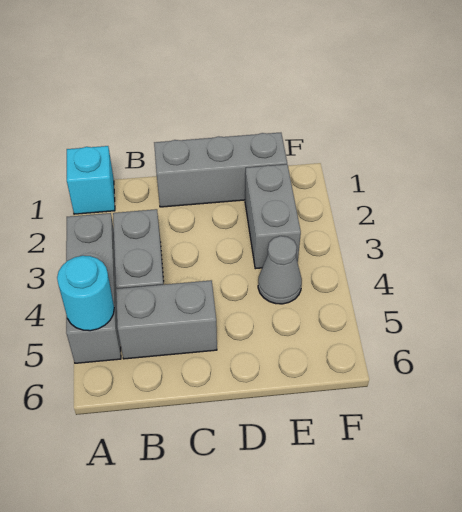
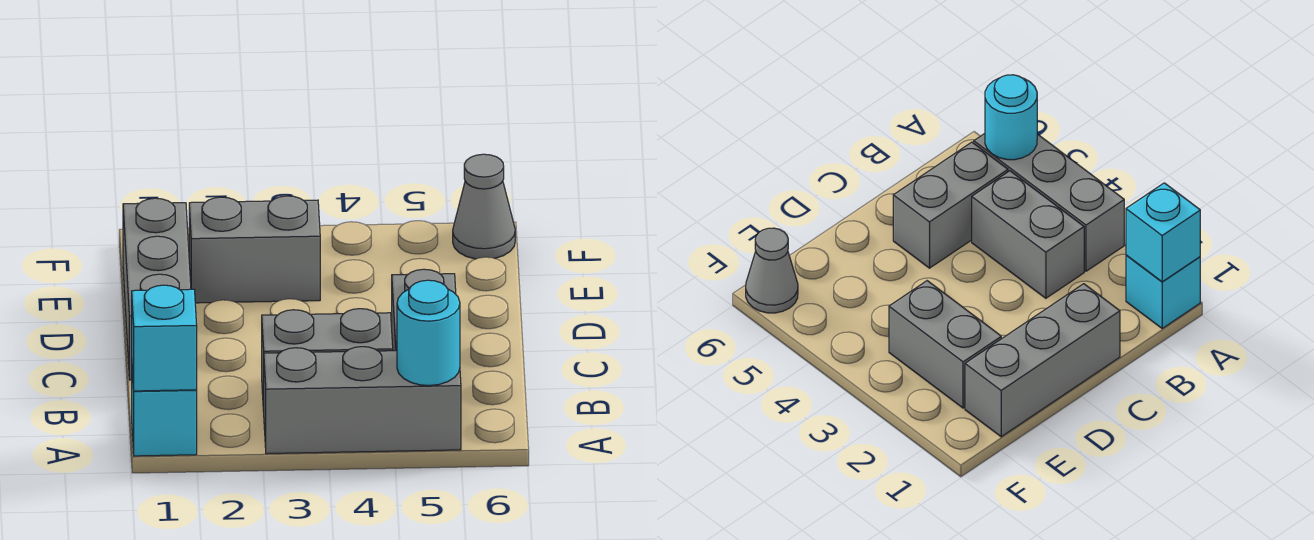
none -> cyan brick A1 level 2
grey cone E4 level 1 -> grey cone F6 level 1

